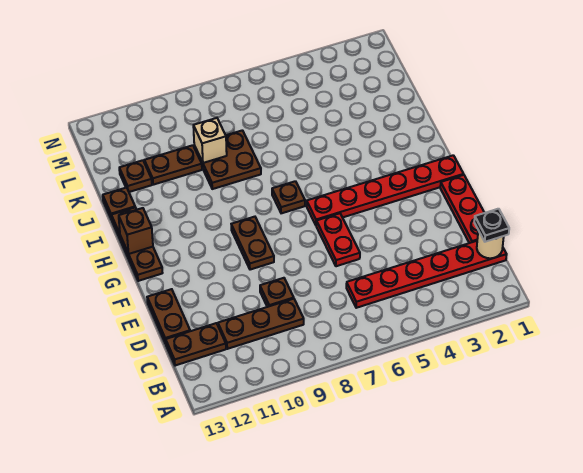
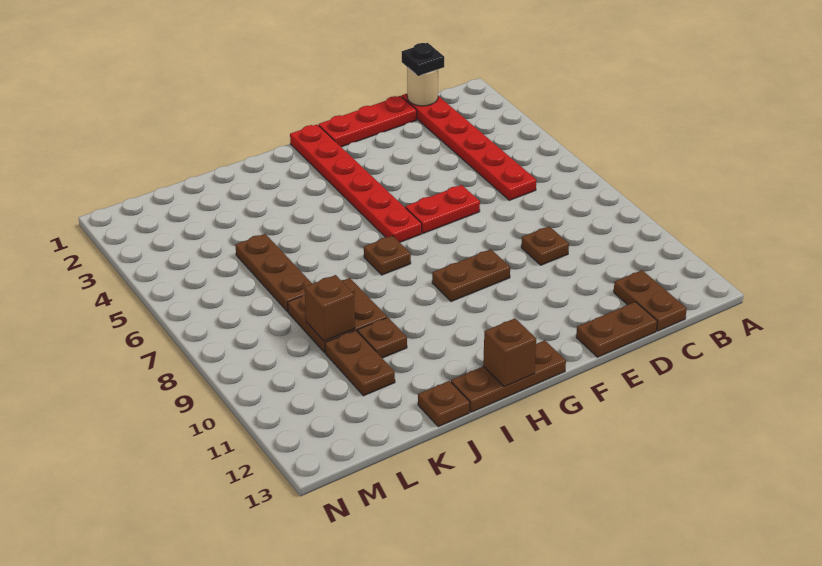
brown plate C9:C11 level 1 -> brown plate K5:K7 level 1
tan brick K9 level 2 -> brown brick K9 level 2
brown plate K12 level 1 -> brown plate J10 level 1

